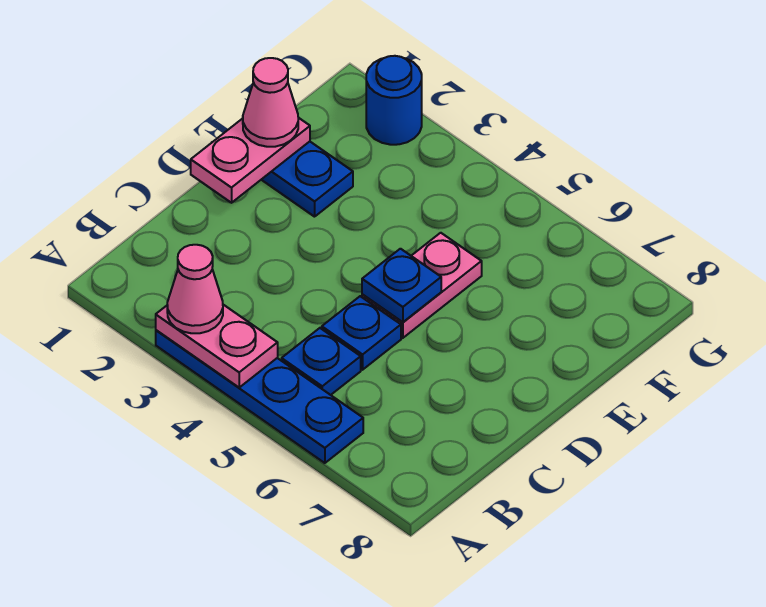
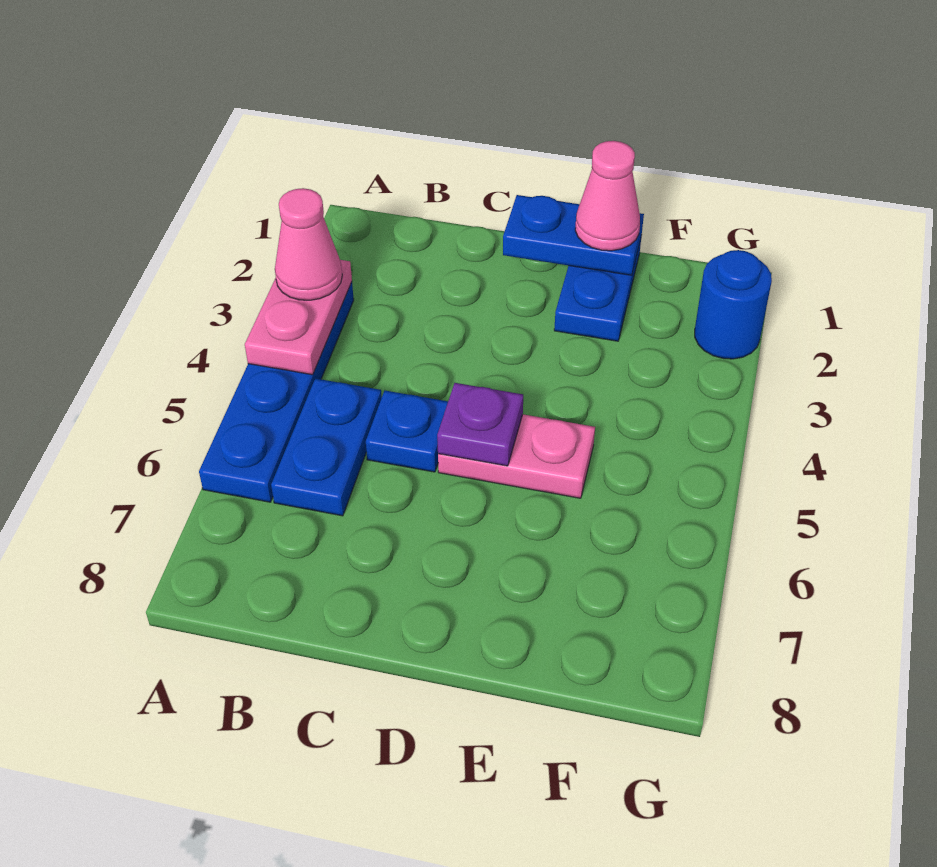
blue plate B5 level 1 -> blue plate B5:B6 level 1
pink plate D1:E1 level 2 -> blue plate D1:E1 level 2
blue plate D5 level 2 -> purple plate D5 level 2

